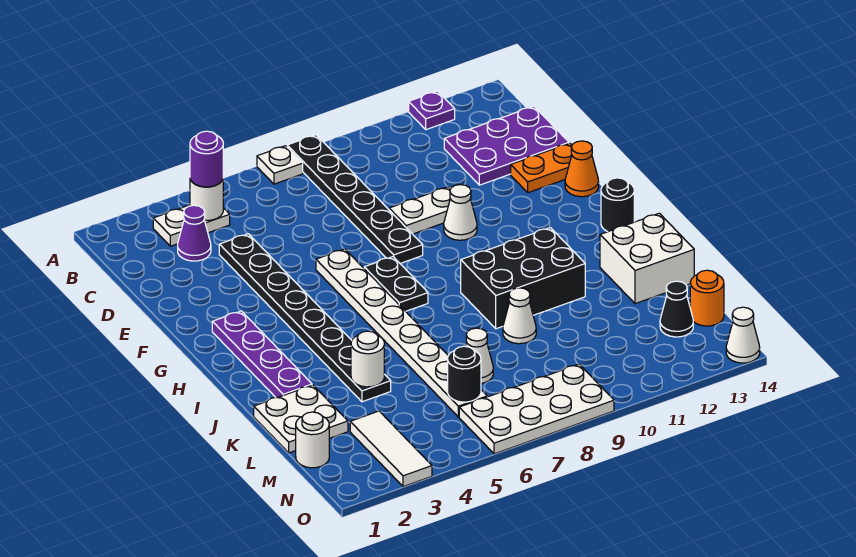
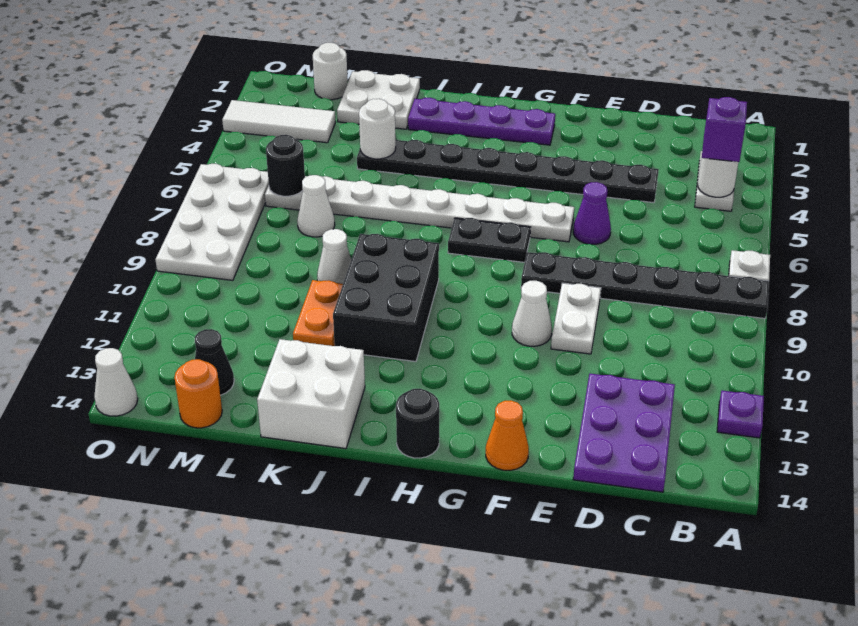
purple round brick B4 level 3 -> purple brick B4 level 3
purple cone C3 level 1 -> purple cone E6 level 1
orange plate E13:E14 level 1 -> orange plate K10:K11 level 1

